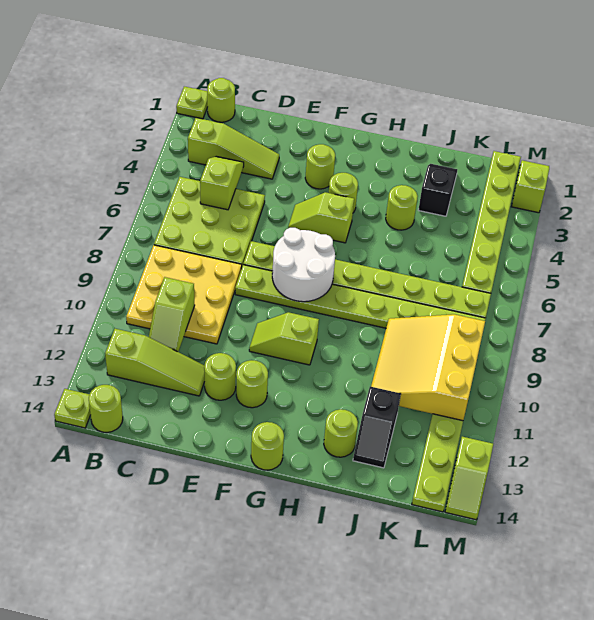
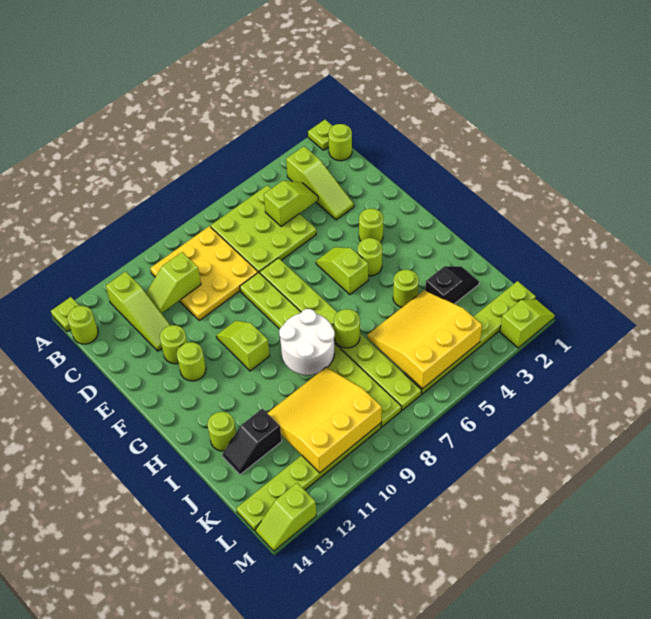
white round brick F7:G8 level 2 -> white round brick H8:I9 level 2
lime round brick G14 level 1 -> lime round brick I7 level 2
none -> yellow slope J4:L6 level 2 top L

